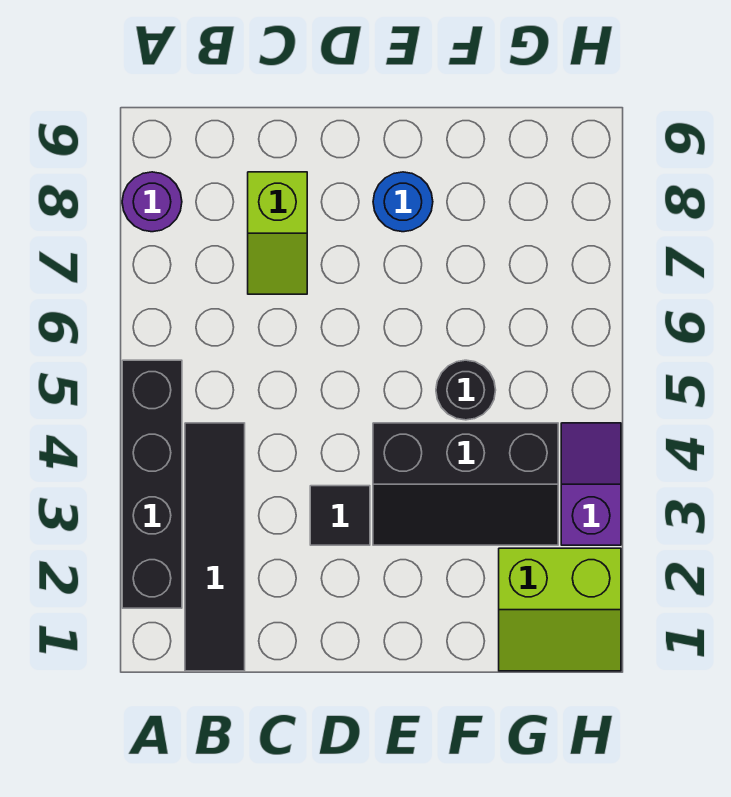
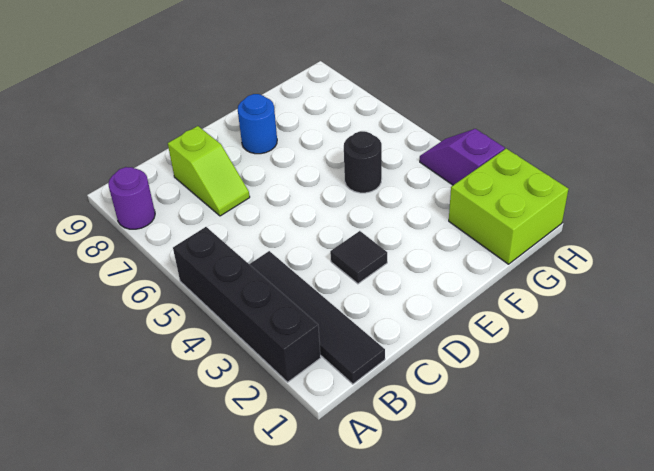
black slope E3:G4 level 1 top 4 -> none
lime slope G1:H2 level 1 top 2 -> lime brick G1:H2 level 1

